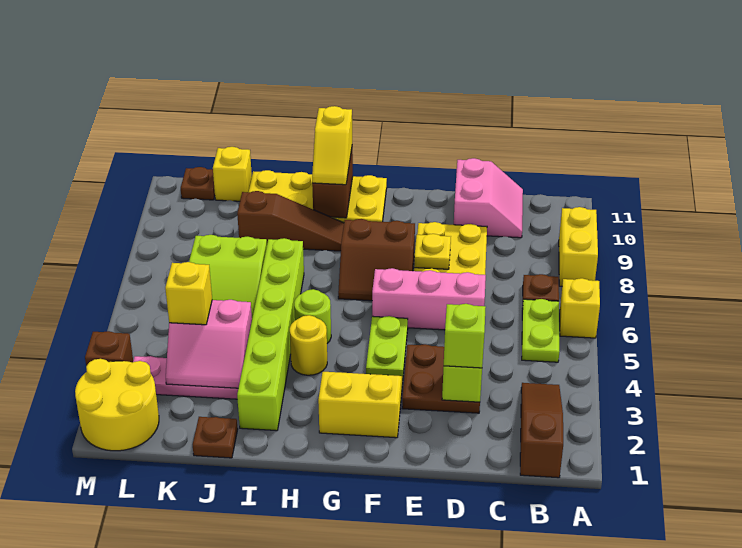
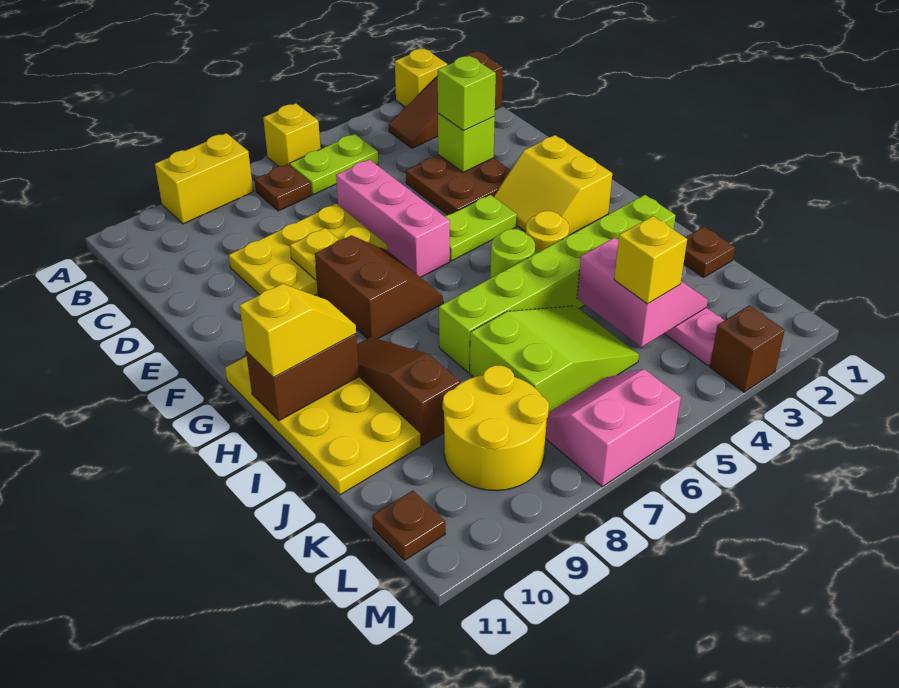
pink slope C10:D11 level 1 top D -> pink slope L6:M7 level 1 top M
yellow brick K11 level 1 -> yellow brick A2 level 1
yellow round brick L1:M2 level 1 -> yellow round brick K8:L9 level 1

